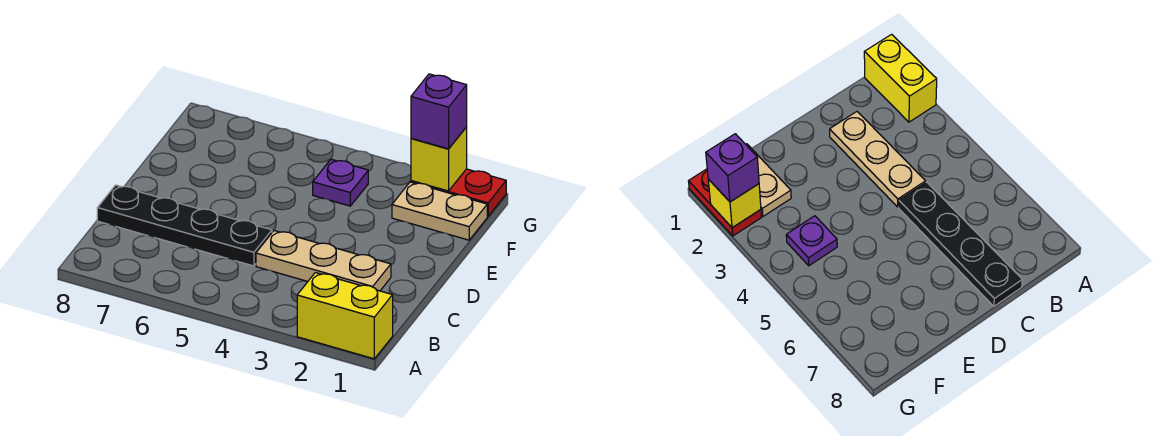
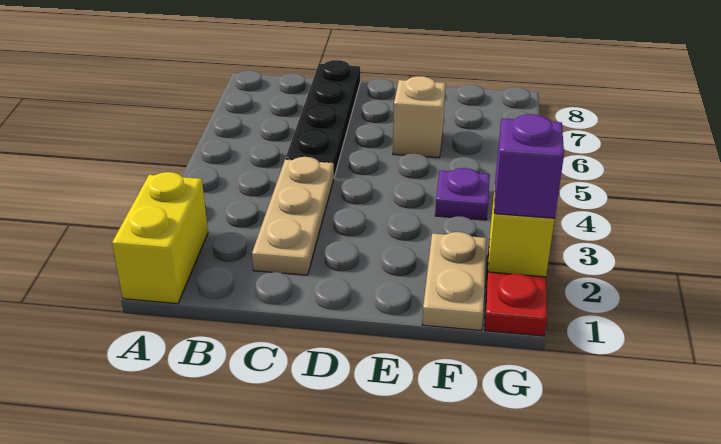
none -> tan brick E6 level 1

